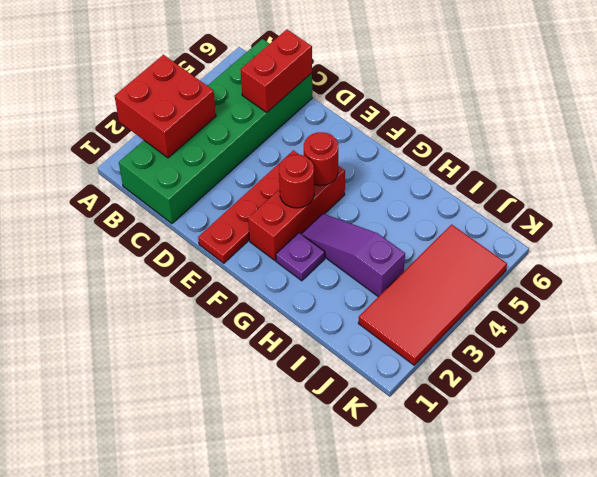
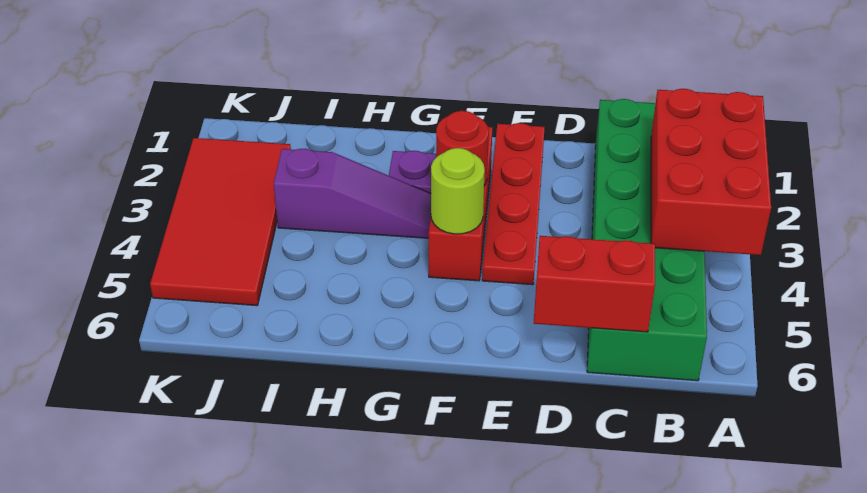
red brick A2:B3 level 2 -> red brick A2:B4 level 2
red brick C5:C6 level 2 -> red brick C6:D6 level 2
red round brick F4 level 2 -> lime round brick F4 level 2

